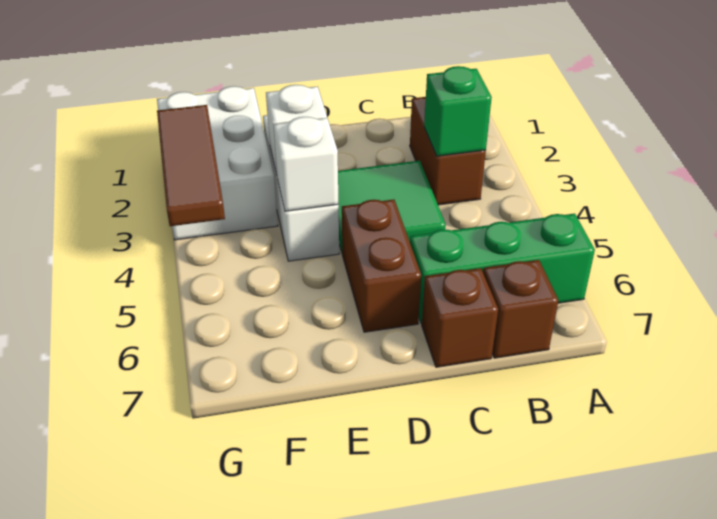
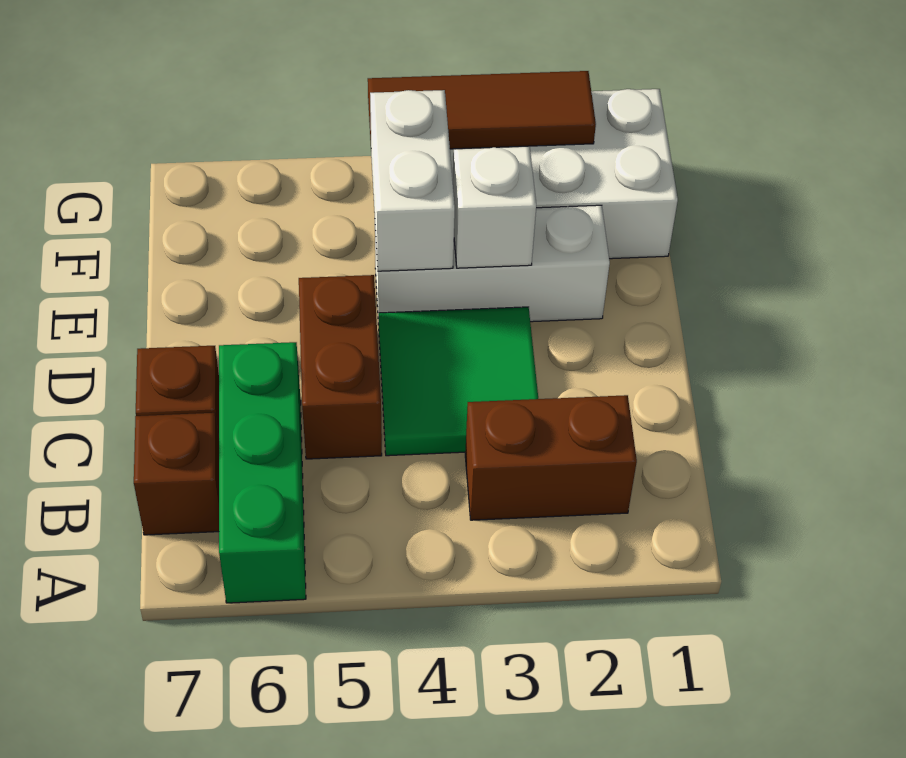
green brick B3 level 2 -> none
brown brick D5:D6 level 1 -> brown brick C5:D5 level 1
white brick E4 level 2 -> white brick E4:F4 level 2

